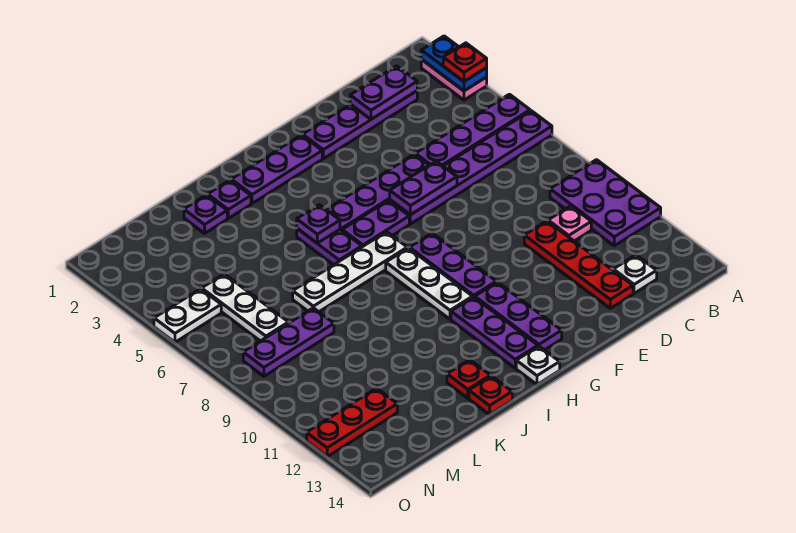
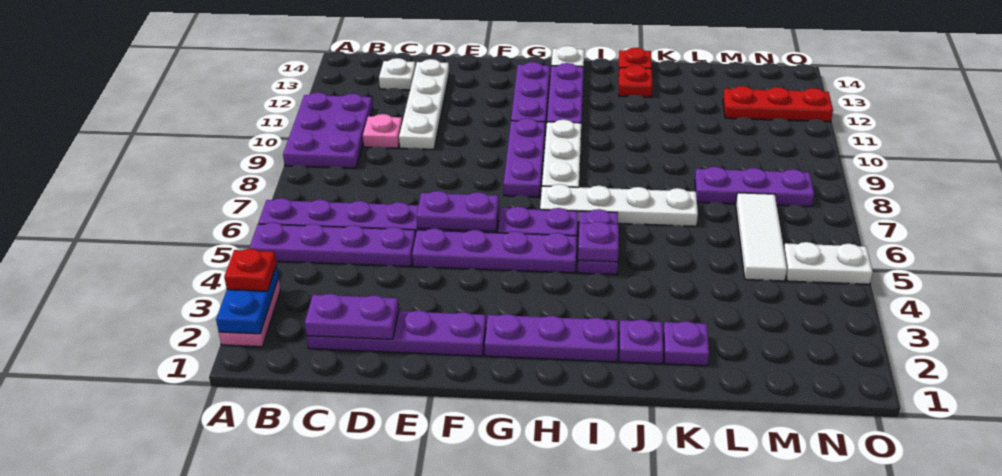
red plate D10:D13 level 1 -> white plate D10:D13 level 1
white plate M5:M7 level 1 -> white tile M5:M7 level 1

